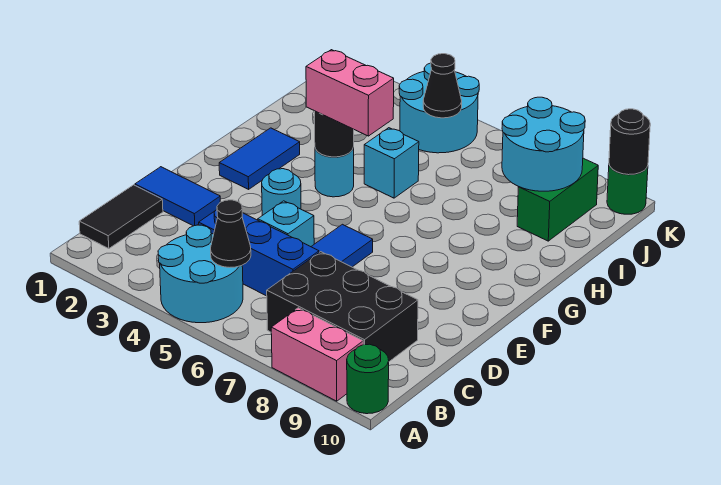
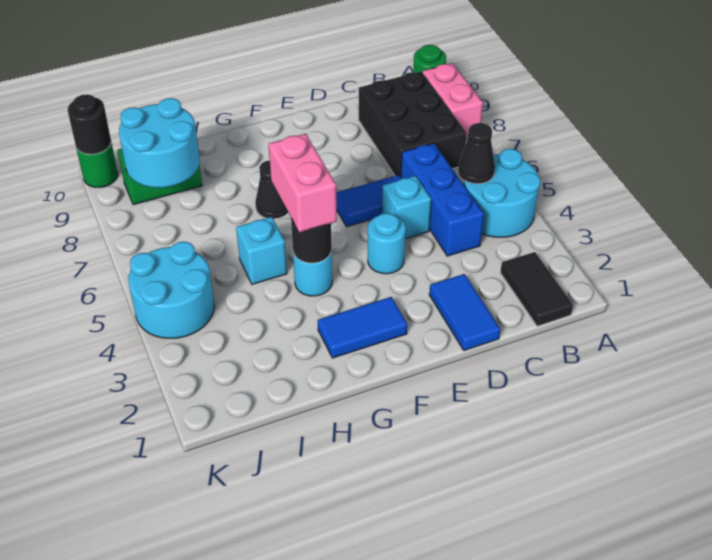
black tile B1:C1 level 1 -> black tile B1:B2 level 1
black cone J5 level 2 -> black cone G7 level 1

